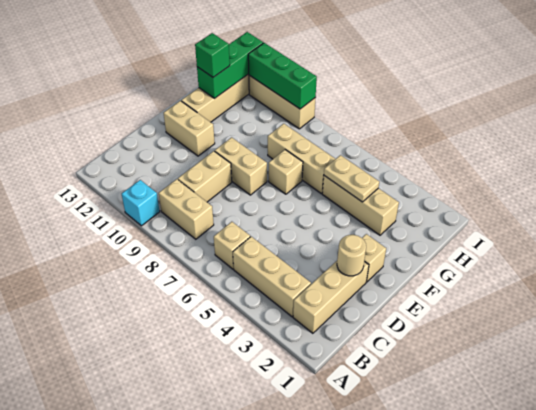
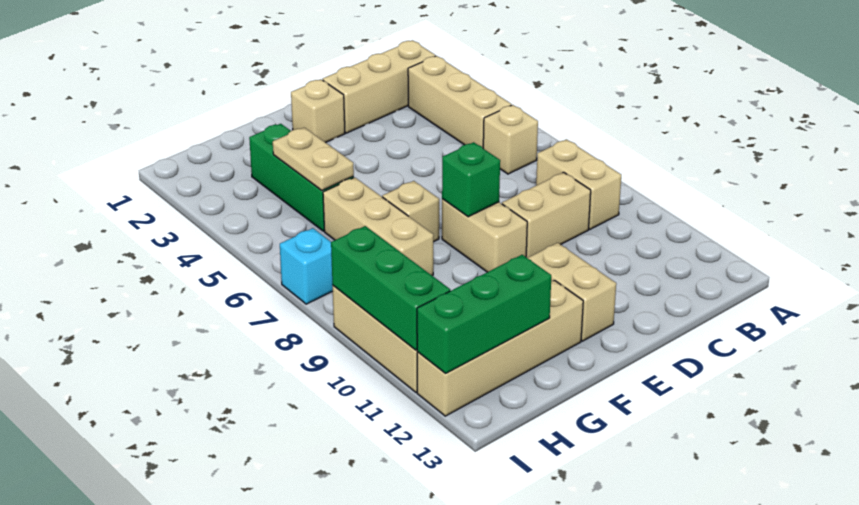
cyan brick A10 level 1 -> cyan brick I7 level 1
tan round brick D2 level 2 -> none
tan brick G3:G5 level 1 -> green brick G3:G5 level 1
green brick G12 level 3 -> green brick E8 level 2

